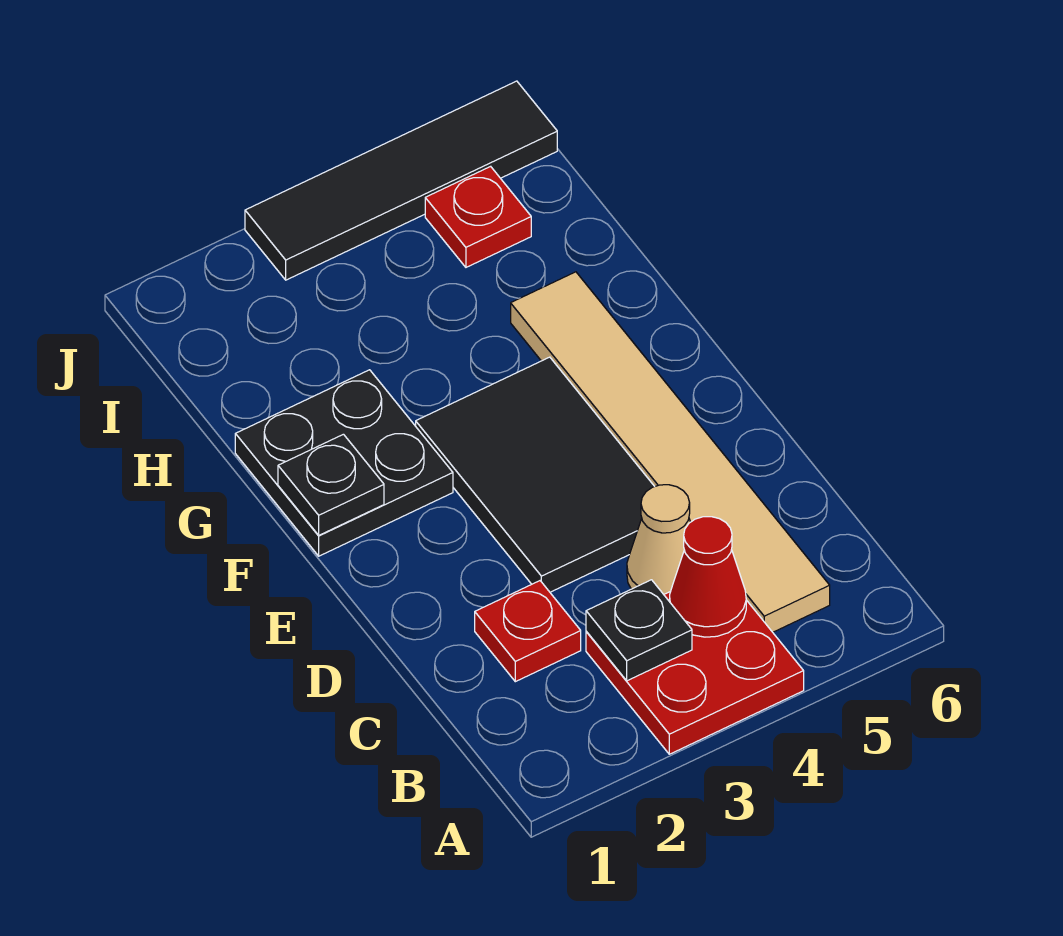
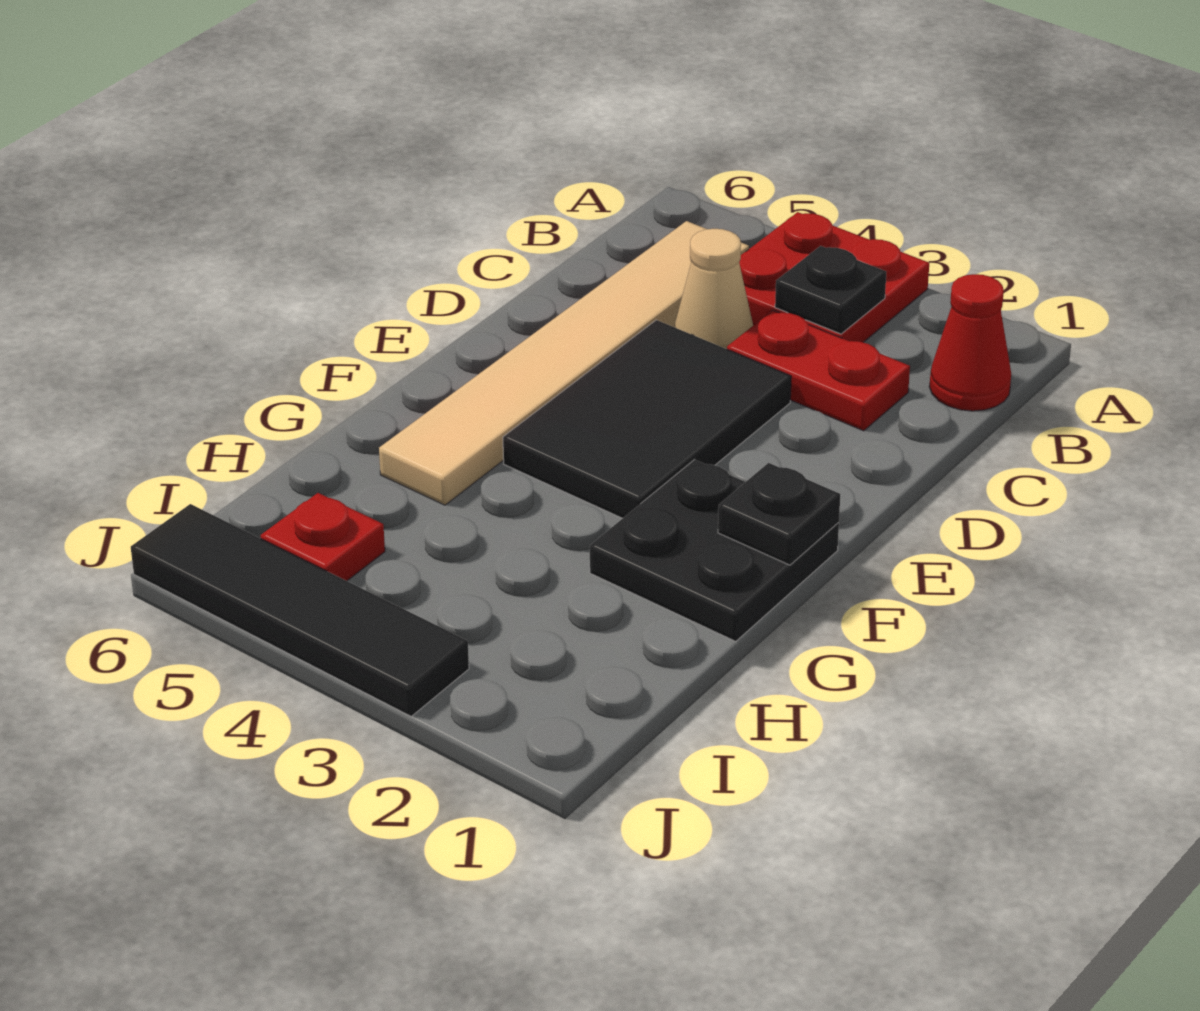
red cone B4 level 2 -> red cone B1 level 1
red plate C2 level 1 -> red plate C2:C3 level 1

